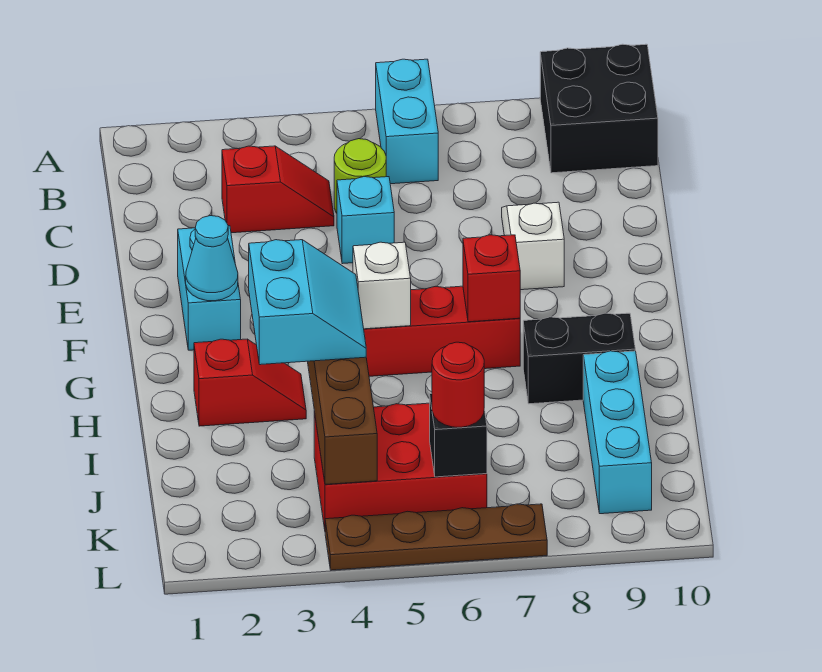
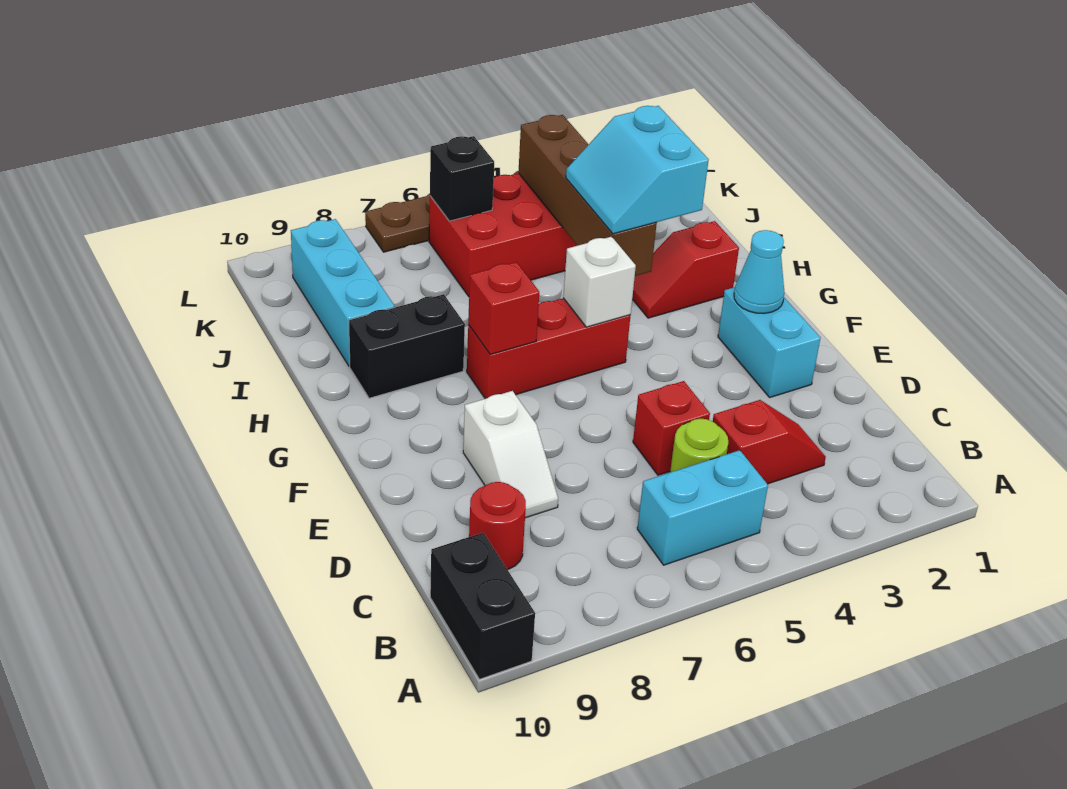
cyan brick A6:B6 level 1 -> cyan brick B5:B6 level 1
black brick A9:B10 level 1 -> black brick A10:B10 level 1
red slope C3:C4 level 1 top 3 -> red slope C3:C4 level 1 top 4
cyan brick D5 level 1 -> red brick D5 level 1
red round brick K6 level 3 -> red round brick C9 level 1

